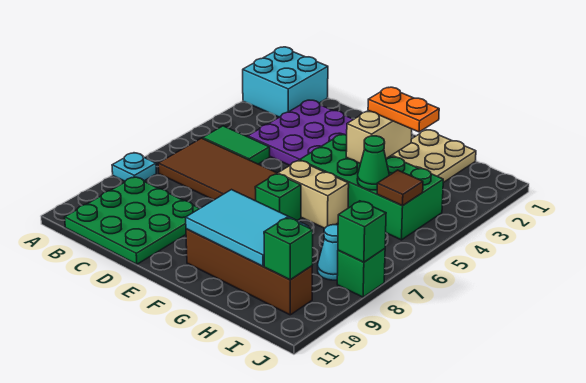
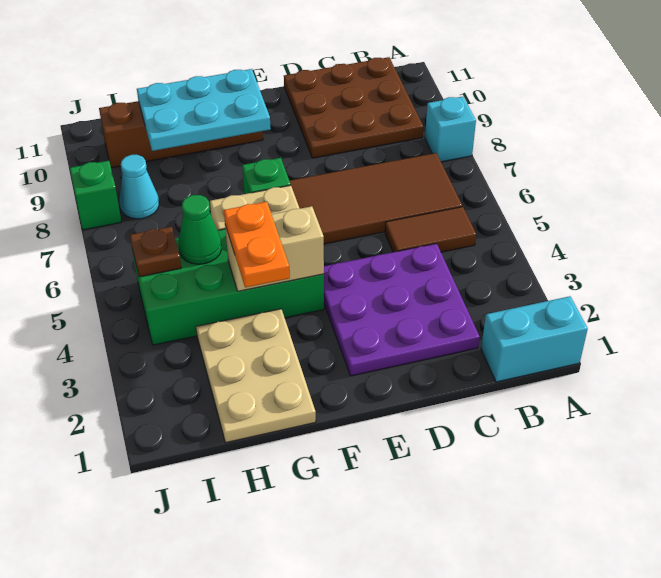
cyan brick A1:B2 level 1 -> cyan brick A1:B1 level 1
cyan plate A8 level 1 -> cyan brick A8 level 1
green tile B5:C5 level 1 -> brown tile B5:C5 level 1
green plate B9:D11 level 1 -> brown plate B9:D11 level 1
cyan tile F9:H10 level 2 -> cyan plate F9:H10 level 2
tan brick G3:G4 level 2 -> tan brick F4:G4 level 2
orange plate G3:H3 level 3 -> orange plate G3:G4 level 3
brown tile I5 level 2 -> brown plate I5 level 2
green brick I10 level 2 -> none
green brick J8 level 2 -> none

